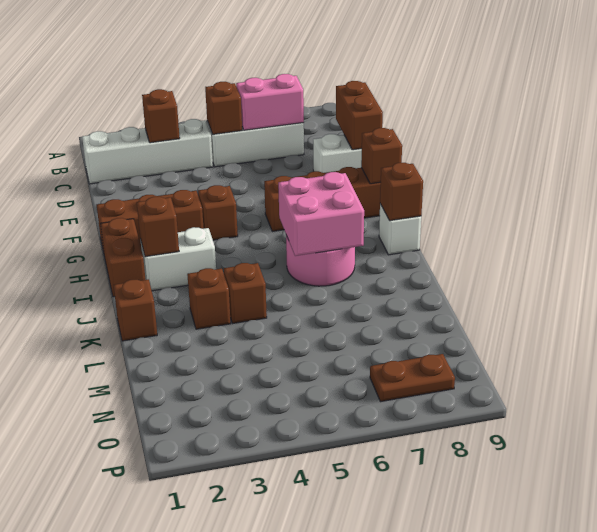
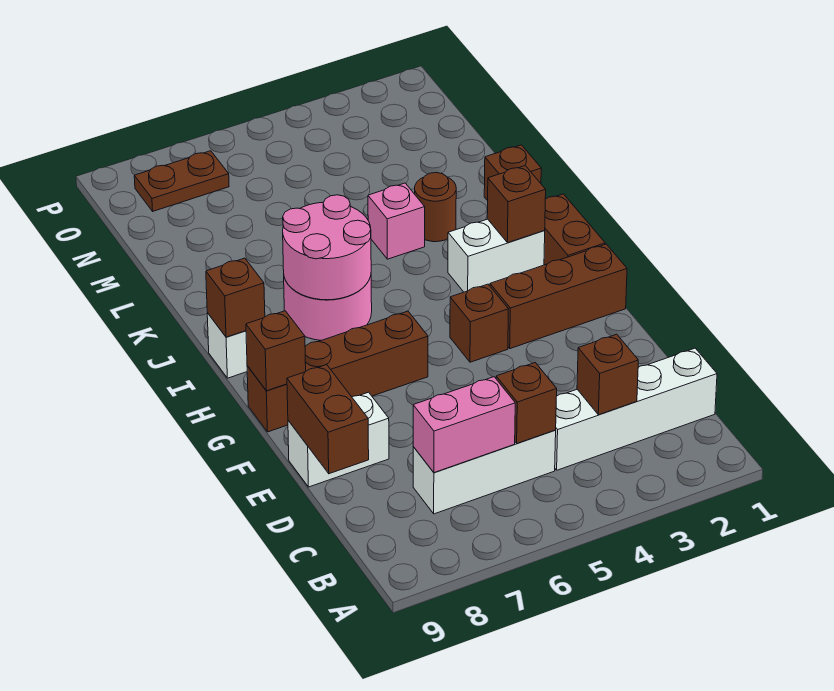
pink brick I6:J7 level 2 -> pink round brick I6:J7 level 2
brown brick K3 level 1 -> brown round brick K3 level 1
brown brick K4 level 1 -> pink brick K4 level 1

